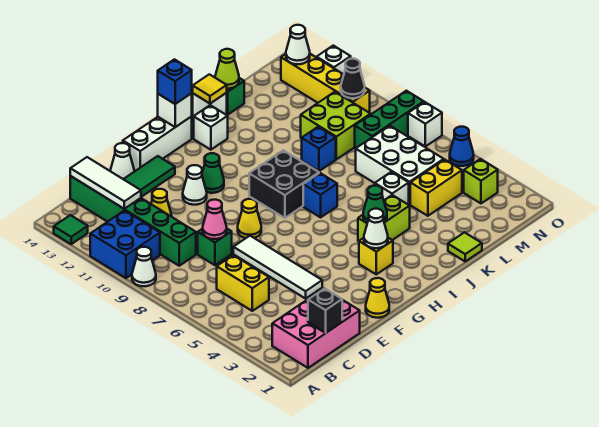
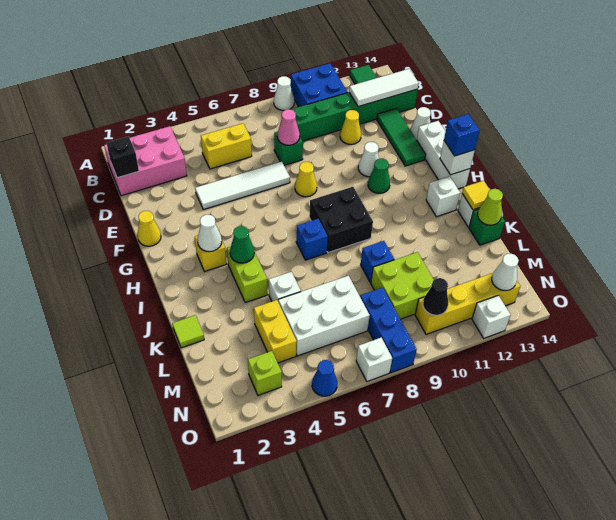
pink brick B1:D2 level 1 -> pink brick B1:C3 level 1
green brick M8:O8 level 1 -> blue brick M8:O8 level 1

